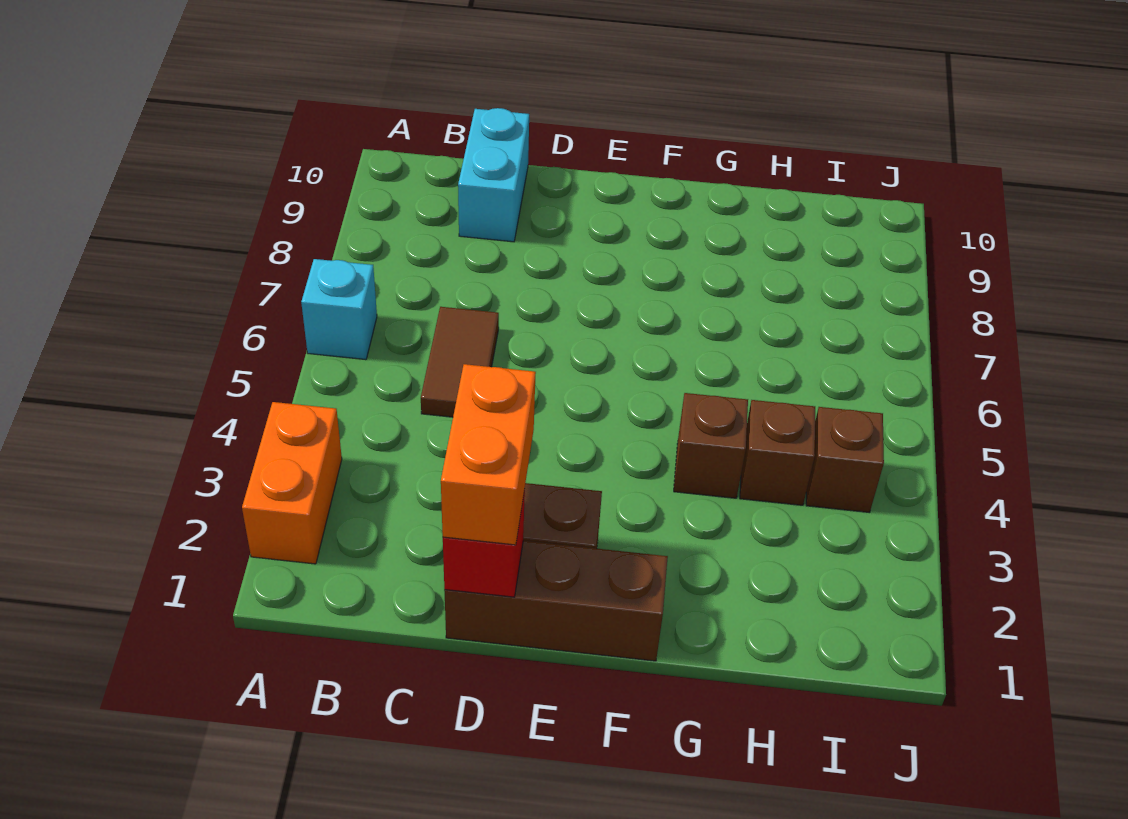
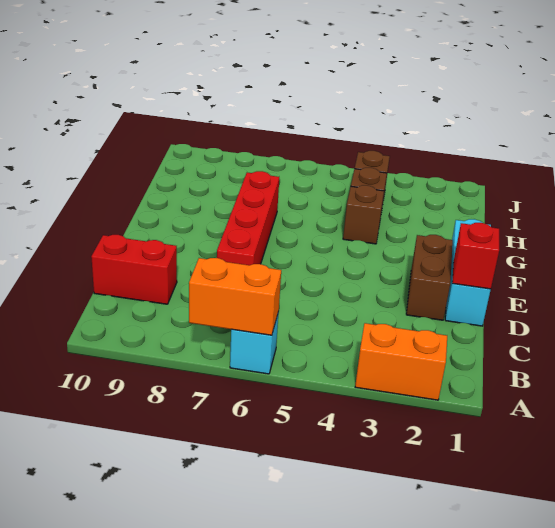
brown tile C5:C6 level 1 -> none
cyan brick C9:C10 level 1 -> red brick C9:C10 level 1
brown brick D1:F1 level 1 -> cyan brick D1:F1 level 1
orange brick D1:D2 level 3 -> orange brick A6:A7 level 2
none -> red brick D7:G7 level 1

